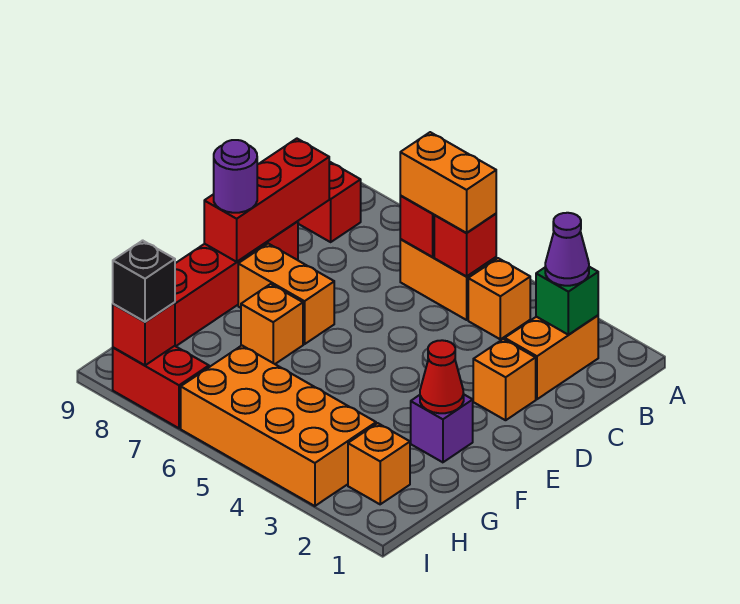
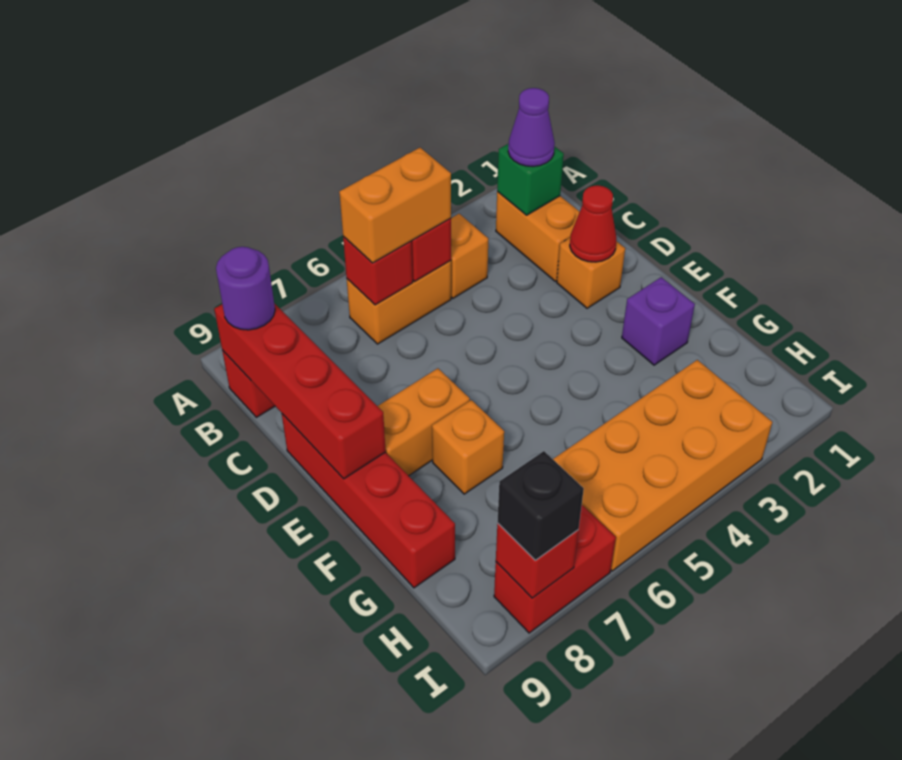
red brick C9:E9 level 2 -> red brick B9:E9 level 2
purple round brick E9 level 3 -> purple round brick B9 level 3
red cone F2 level 2 -> red cone D2 level 2
orange brick H2 level 1 -> none

